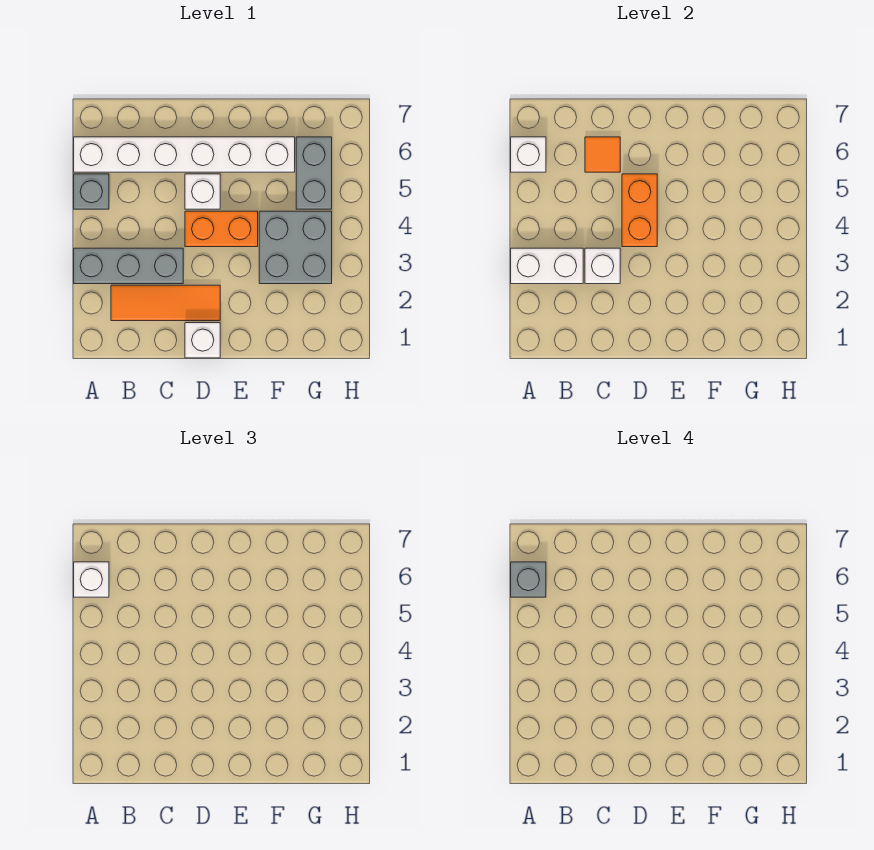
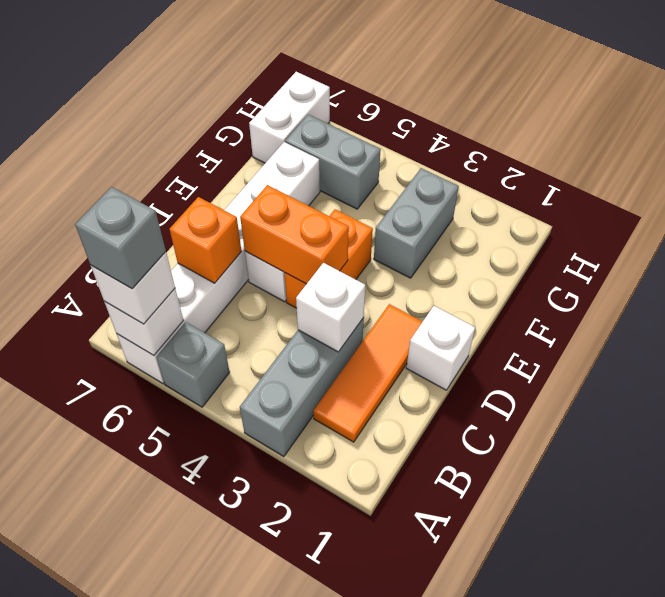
white brick A3:B3 level 2 -> white brick G7:H7 level 1
orange tile C6 level 2 -> orange brick C6 level 2
grey brick F3:G4 level 1 -> grey brick F3:G3 level 1

